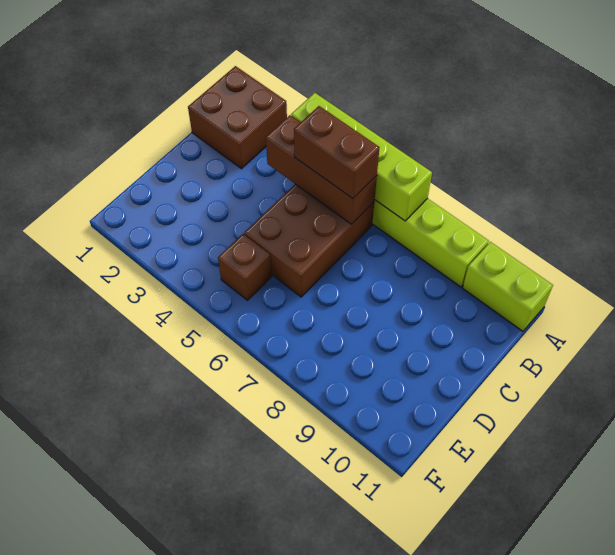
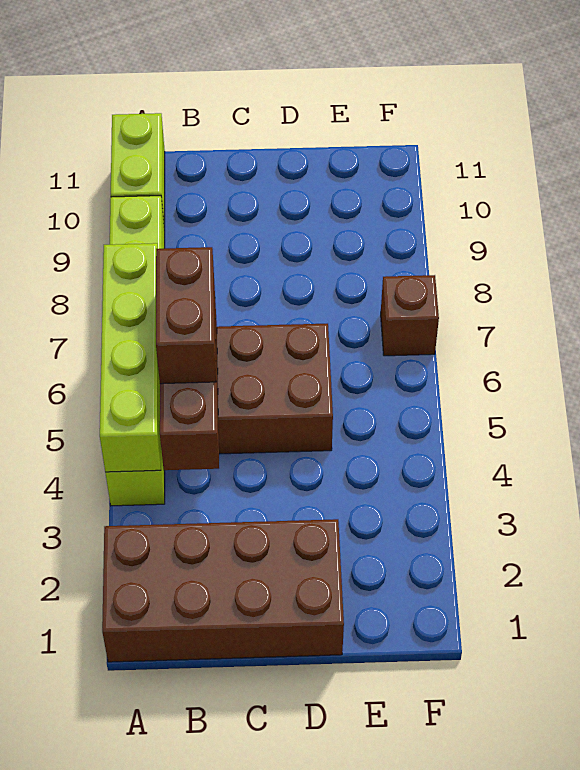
brown brick A1:B2 level 1 -> brown brick A1:D2 level 1
brown brick E5 level 1 -> brown brick F7 level 1

